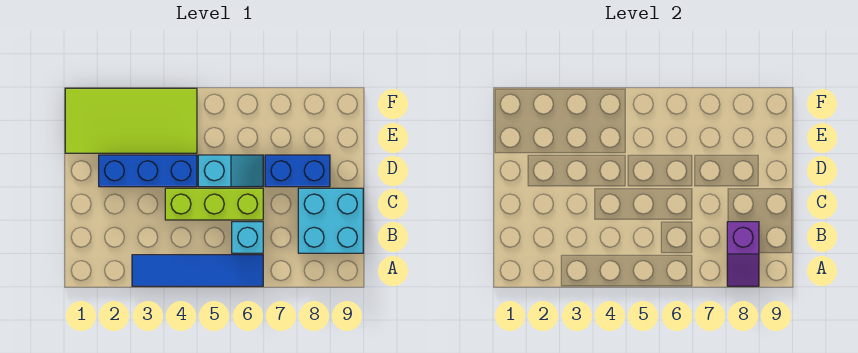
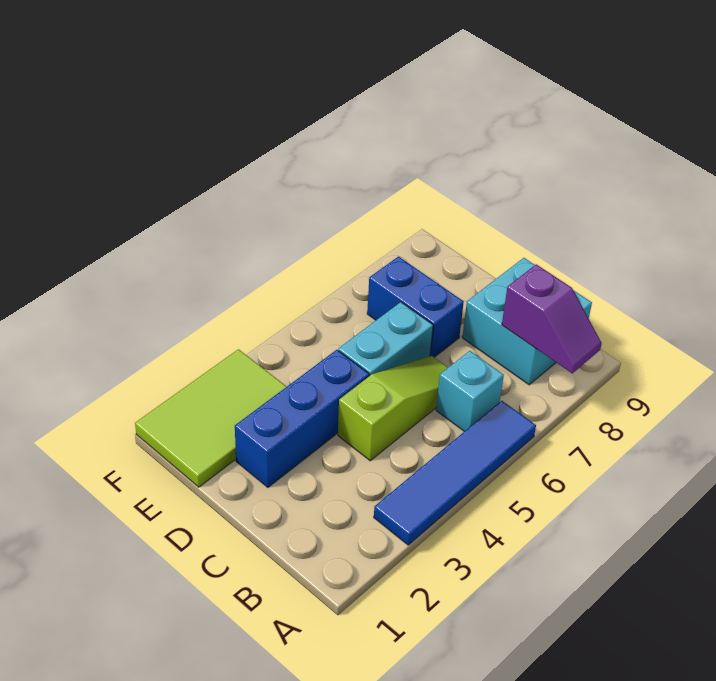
lime brick C4:C6 level 1 -> lime slope C4:C6 level 1 top 4
cyan slope D5:D6 level 1 top 5 -> cyan brick D5:D6 level 1
blue brick D7:D8 level 1 -> blue brick D7:E7 level 1
lime tile E1:F4 level 1 -> lime tile E1:F3 level 1

